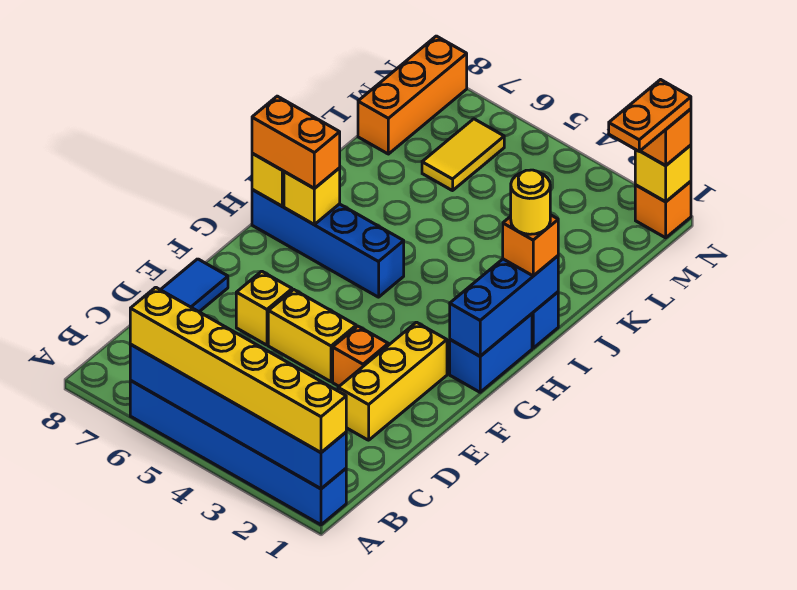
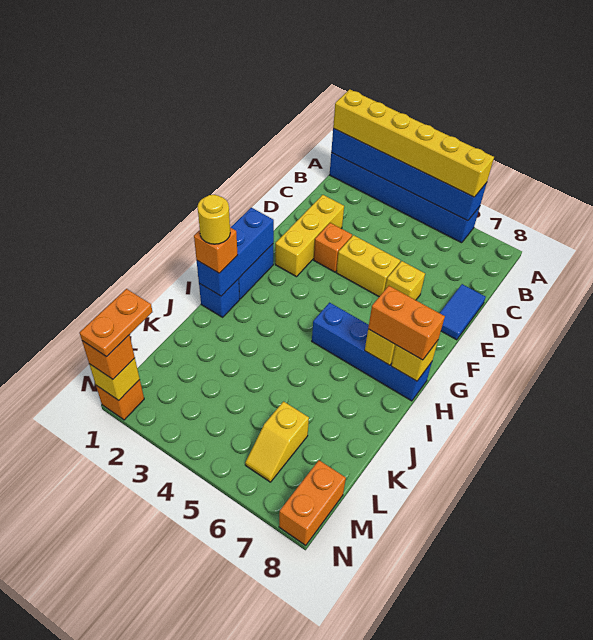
yellow tile L6:M6 level 1 -> yellow slope L6:M6 level 1 top L
orange brick L8:N8 level 1 -> orange brick M8:N8 level 1

